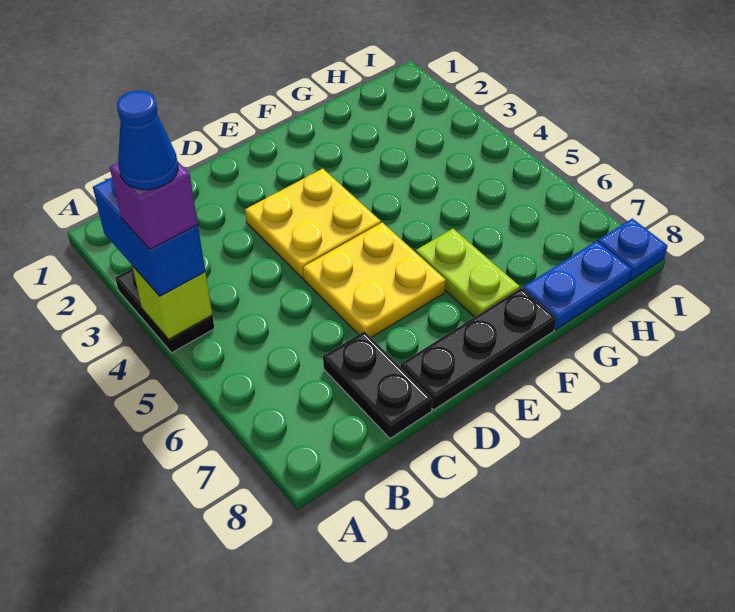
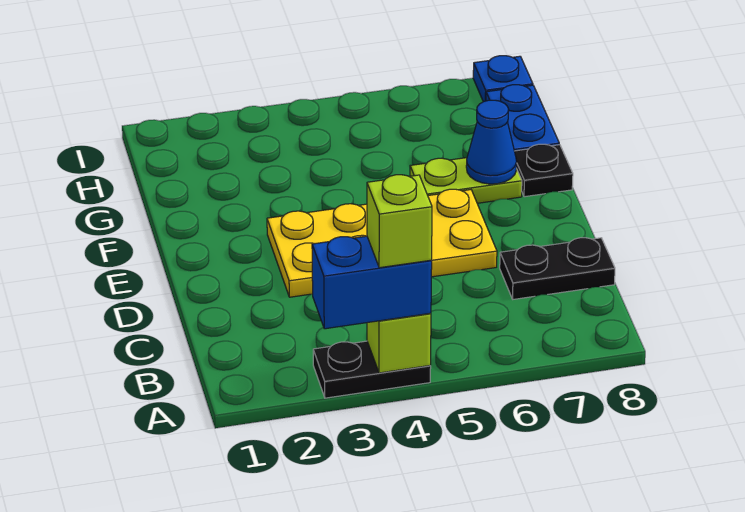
purple brick A4 level 4 -> lime brick A4 level 4
blue cone A4 level 5 -> blue cone F7 level 2
black plate D8:F8 level 1 -> black plate F8 level 1

